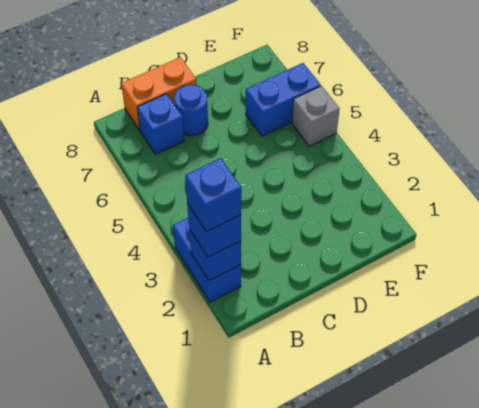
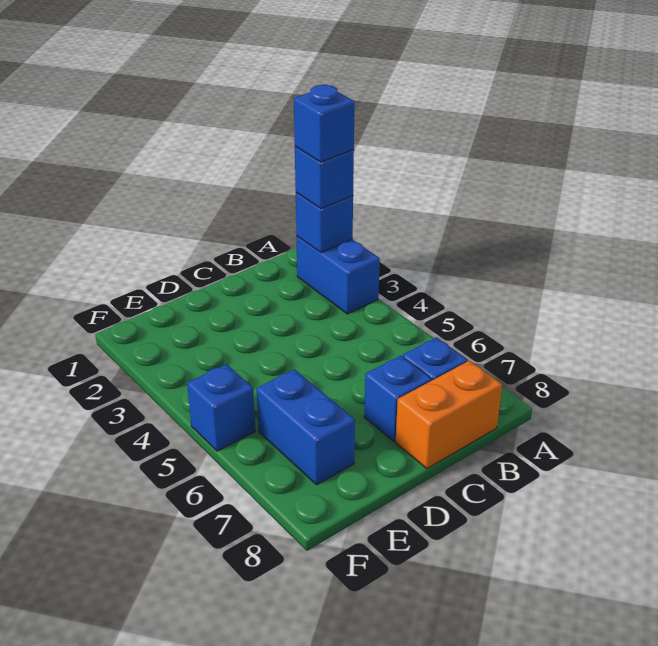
blue round brick C7 level 1 -> blue brick C7 level 1
blue brick E6:F6 level 1 -> blue brick E6:E7 level 1
grey brick F5 level 1 -> blue brick F5 level 1

